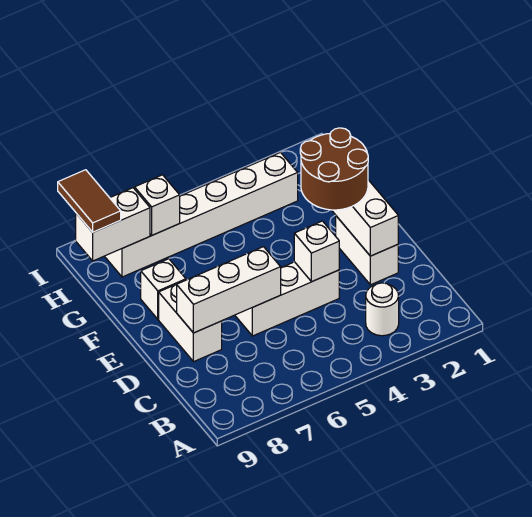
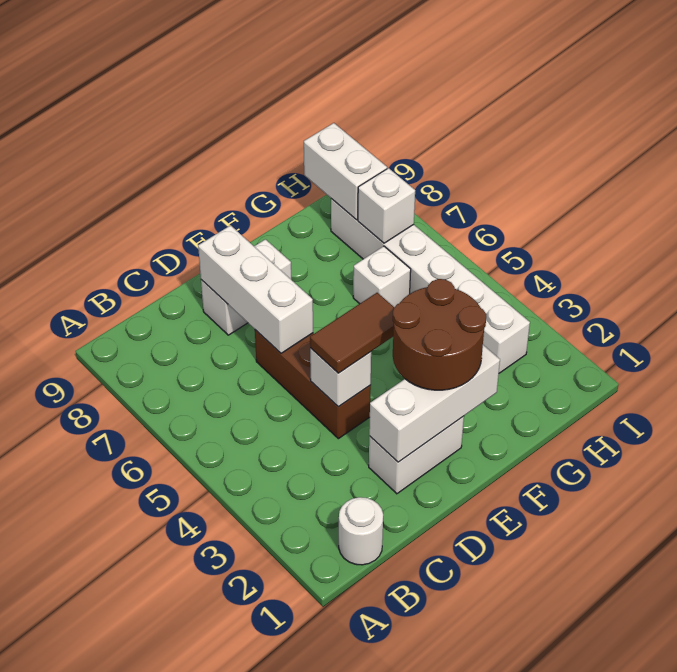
white round brick B3 level 1 -> white round brick B1 level 1
white brick D4:D6 level 1 -> brown brick D4:D6 level 1
white brick F8 level 1 -> white brick G6 level 1
brown tile H9:I9 level 3 -> brown tile D4:E4 level 3

